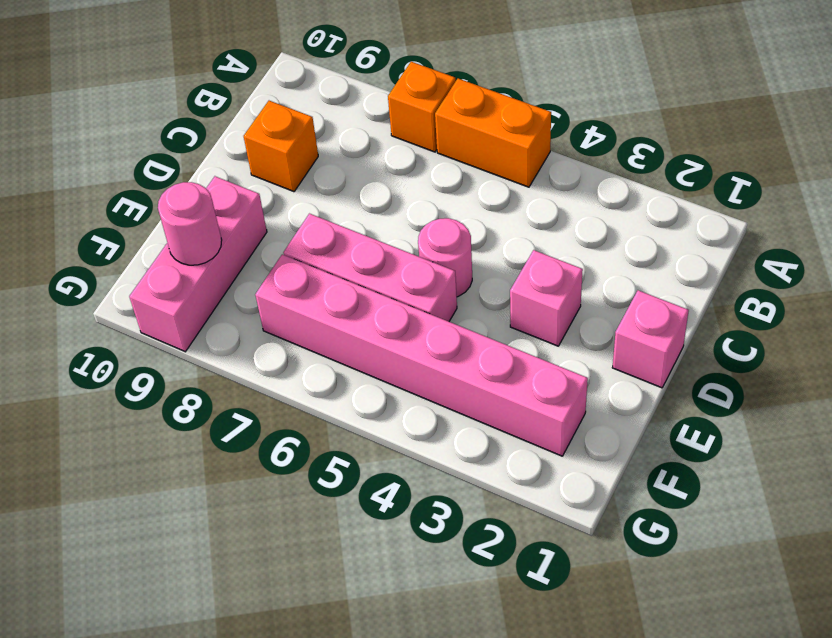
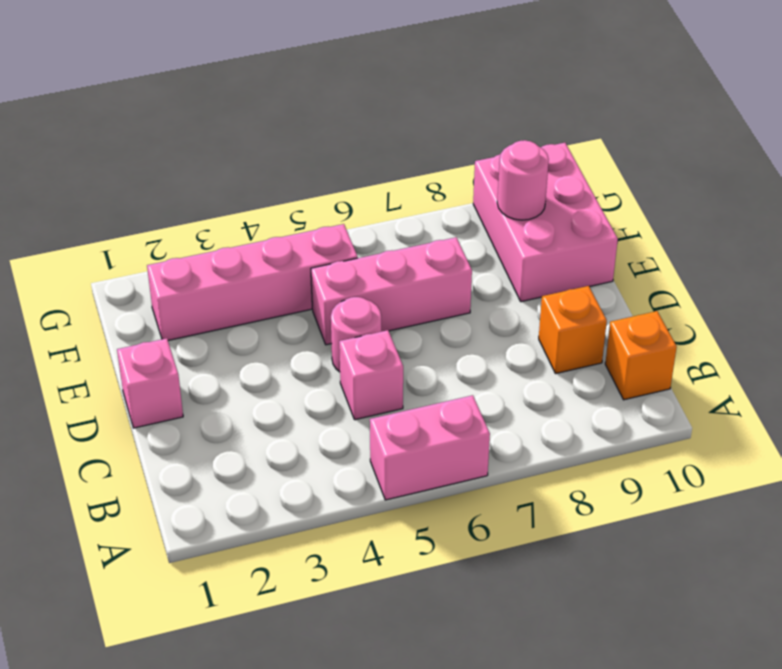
orange brick A5:A6 level 1 -> pink brick A5:A6 level 1
orange brick A7 level 1 -> orange brick B10 level 1
pink brick D3 level 1 -> pink brick C5 level 1
pink brick E9:G9 level 1 -> pink brick E9:G10 level 1
pink brick F2:F7 level 1 -> pink brick F2:F5 level 1

